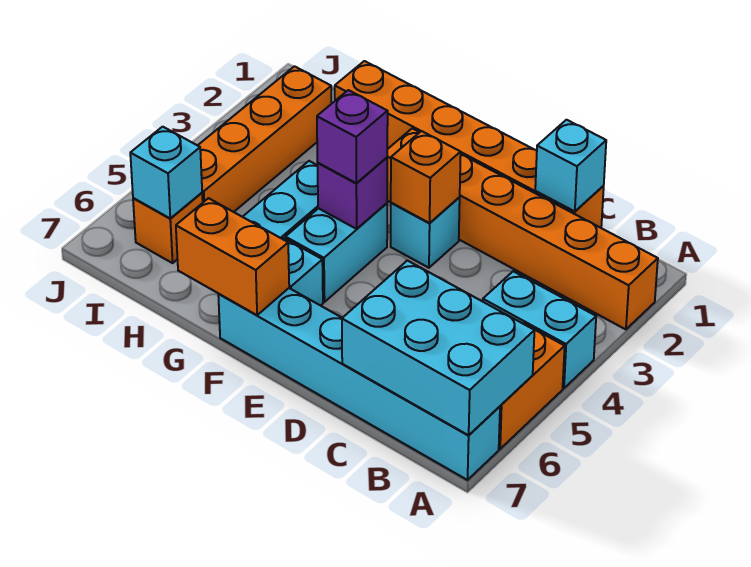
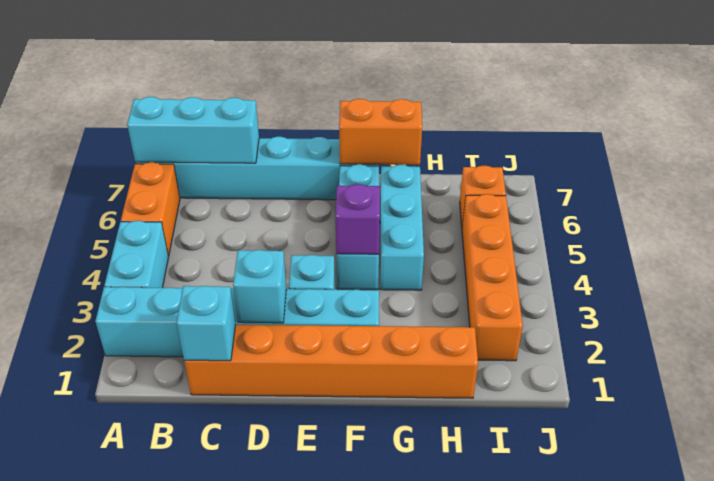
orange brick A2:F2 level 1 -> cyan brick A2:F2 level 1
cyan brick A4:B4 level 1 -> cyan brick A3:A4 level 1
cyan brick A6:C7 level 2 -> cyan brick A7:C7 level 2
orange brick E3 level 2 -> none
purple brick F4 level 3 -> none
cyan brick I6 level 2 -> cyan brick D2 level 2

